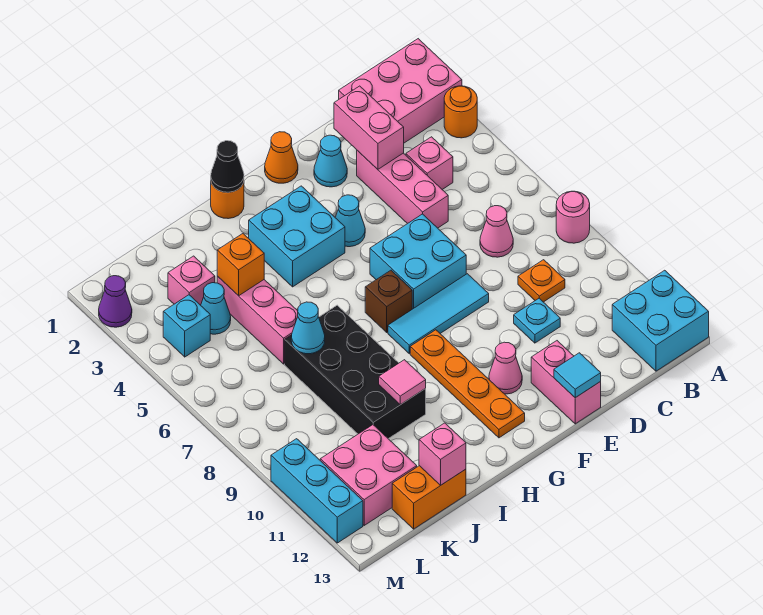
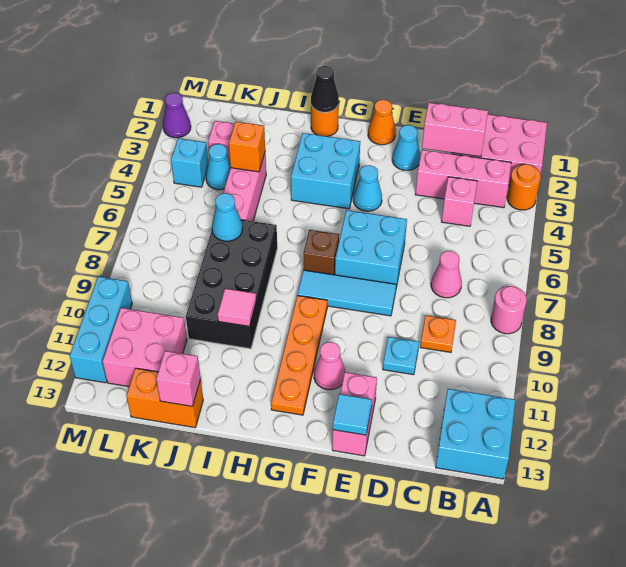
pink brick D2:D3 level 2 -> pink brick C2:D2 level 2
pink brick D3:D5 level 1 -> pink brick B3:D3 level 1

